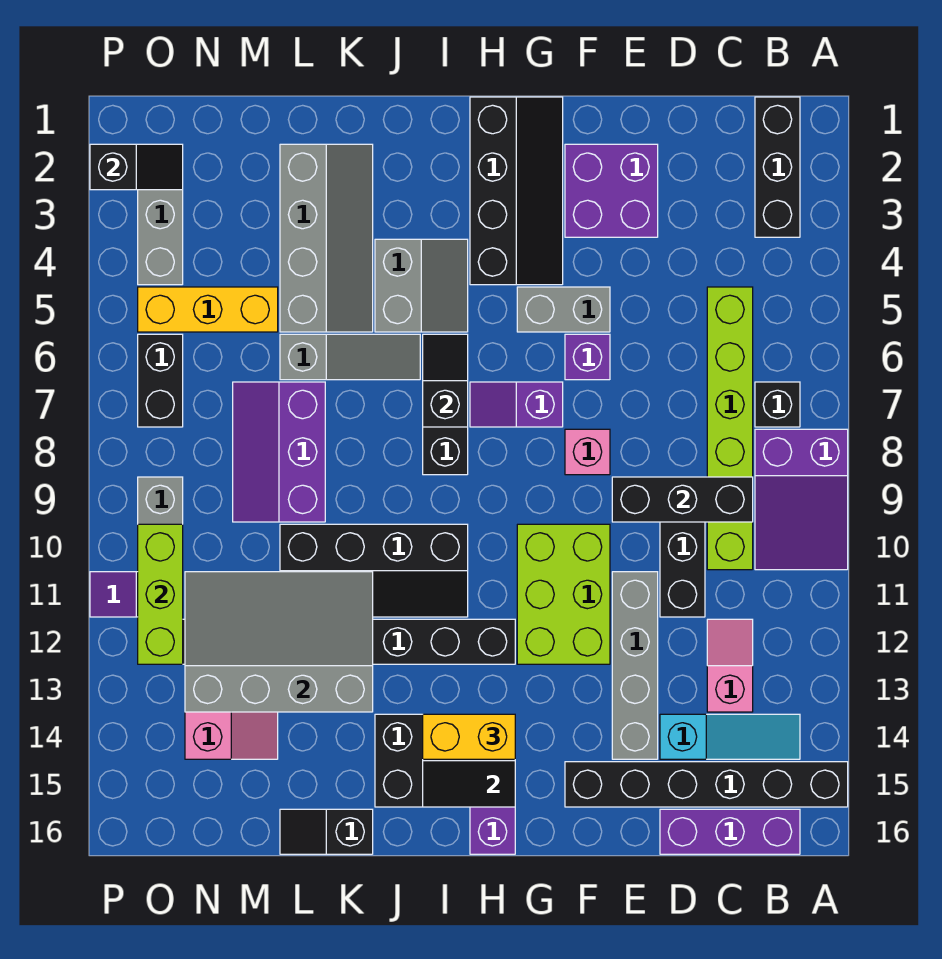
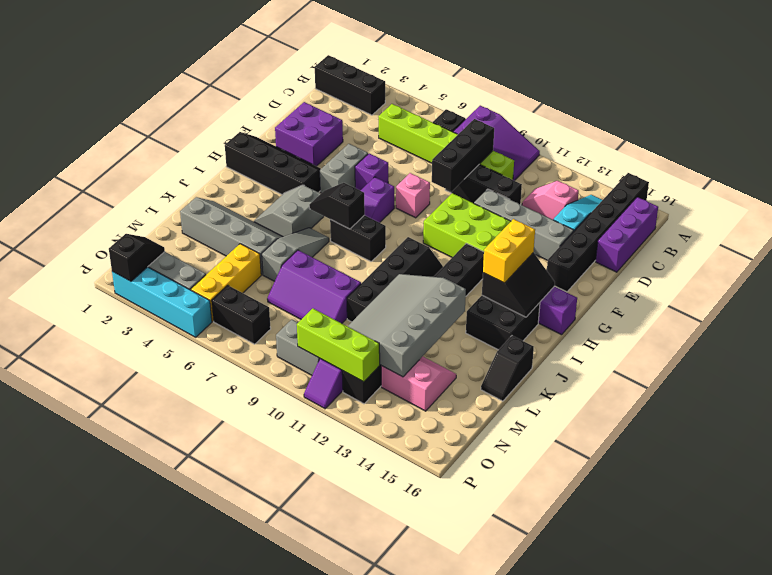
grey slope I4:J5 level 1 top J -> grey slope I4:J5 level 1 top 5
none -> cyan brick P2:P5 level 1

